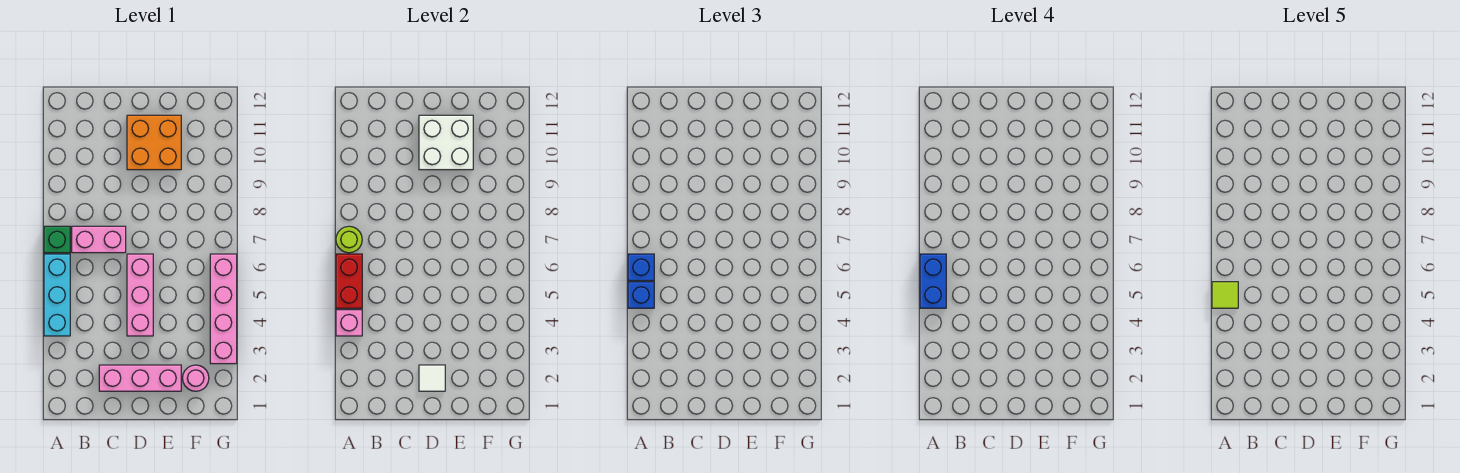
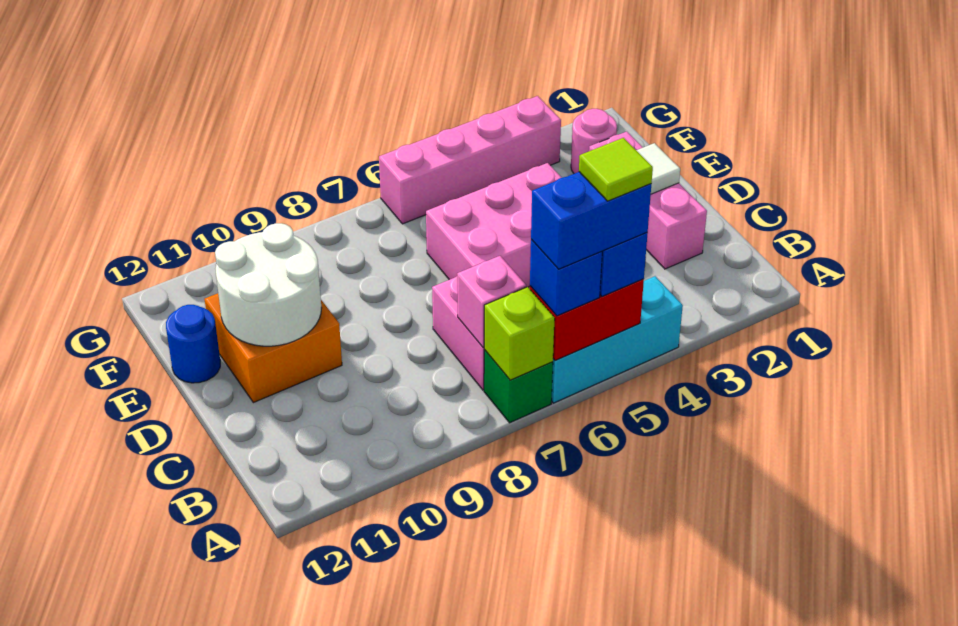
pink brick A4 level 2 -> pink brick B7 level 2
lime round brick A7 level 2 -> lime brick A7 level 2
pink brick D4:D6 level 1 -> pink brick D4:E6 level 1
white brick D10:E11 level 2 -> white round brick D10:E11 level 2
none -> blue round brick E12 level 1

